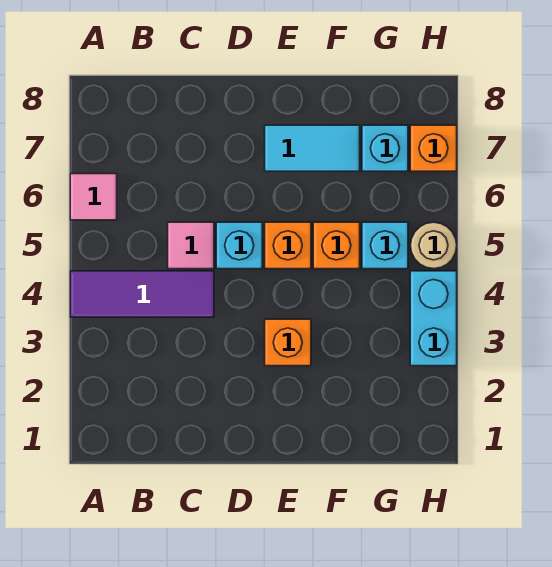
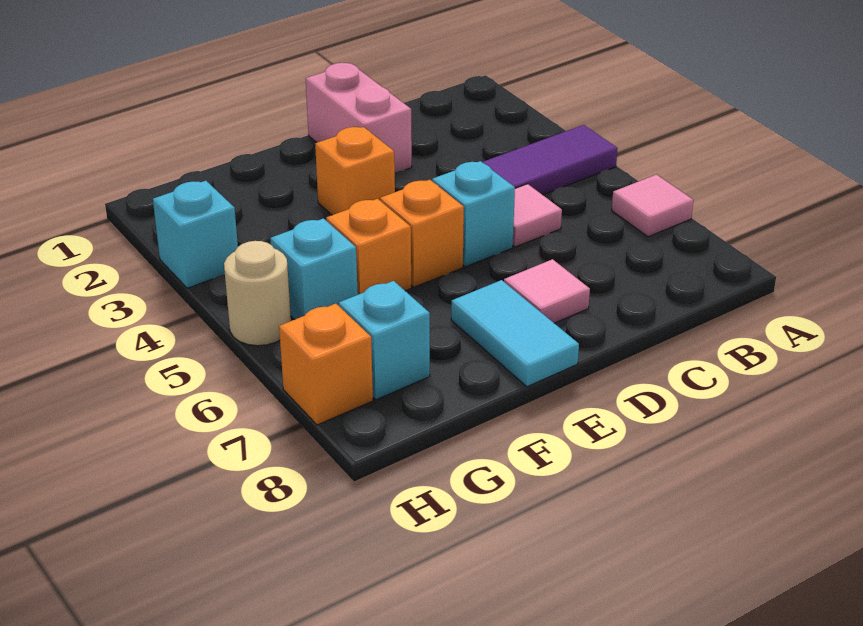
none -> pink brick D1:D2 level 1
none -> pink tile D7 level 1
cyan tile E7:F7 level 1 -> cyan tile E7:E8 level 1
cyan brick H3:H4 level 1 -> cyan brick H3 level 1

